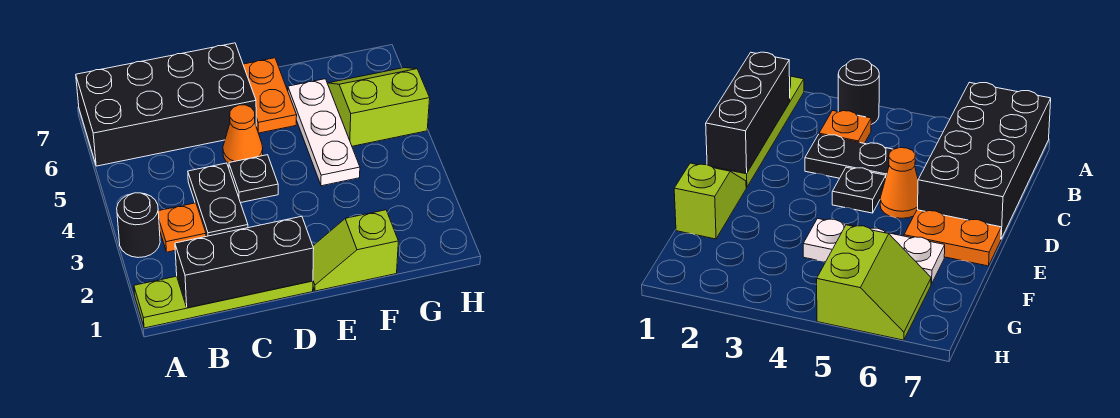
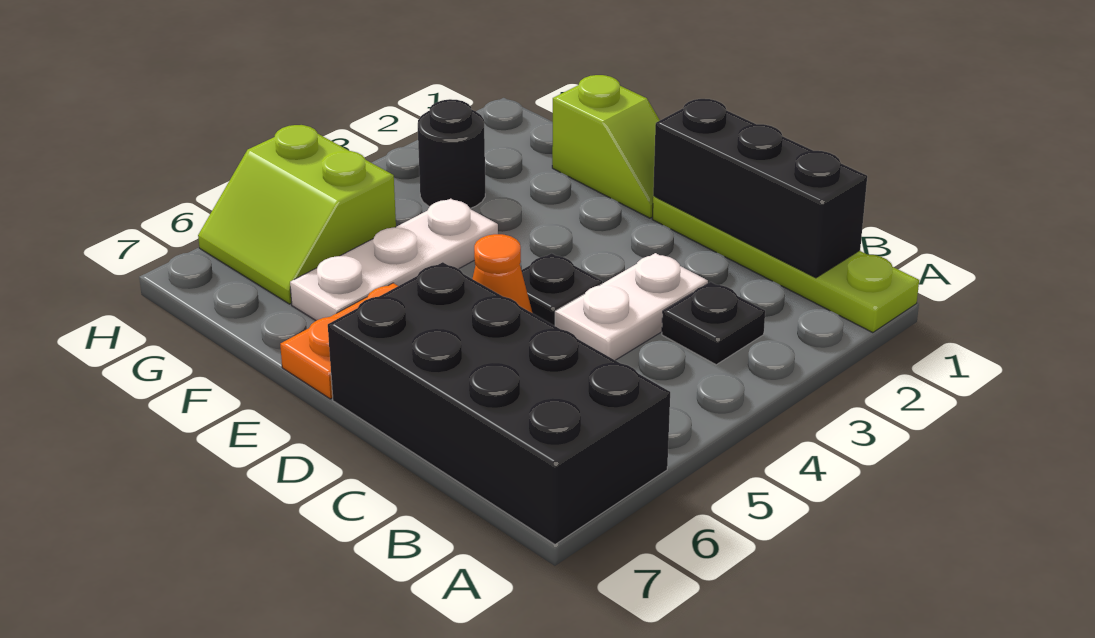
black round brick A3 level 1 -> black round brick G3 level 1
orange plate B3 level 1 -> black plate B3 level 1
black plate C3:C4 level 1 -> white plate C3:C4 level 1

